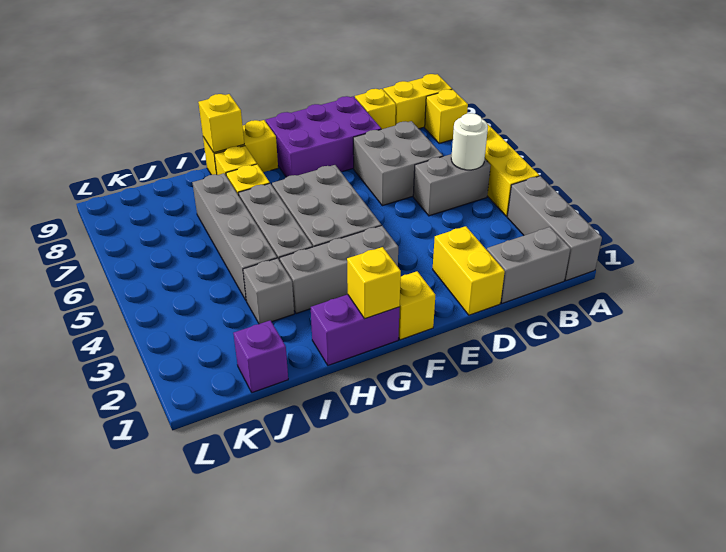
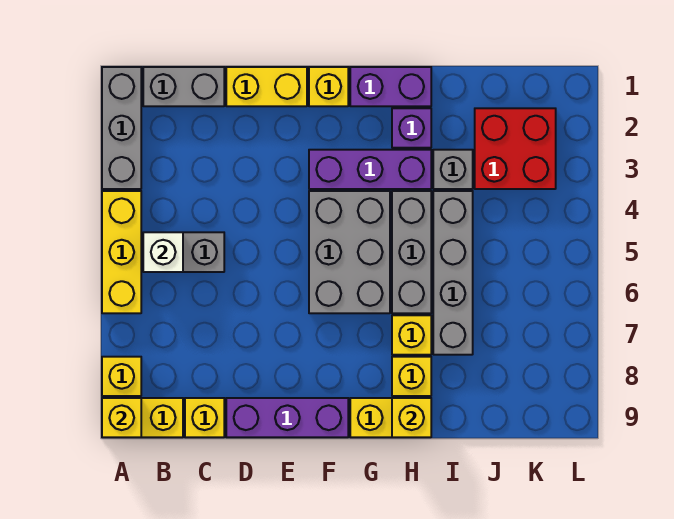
white round brick B5 level 2 -> white brick B5 level 2
grey brick C6:D7 level 1 -> none
yellow brick D1:D2 level 1 -> yellow brick D1:E1 level 1
purple brick D8:F9 level 1 -> purple brick D9:F9 level 1
grey brick F3:H3 level 1 -> purple brick F3:H3 level 1
yellow brick G1 level 2 -> yellow brick A9 level 2
purple brick J1 level 1 -> purple brick H2 level 1
none -> red brick J2:K3 level 1

